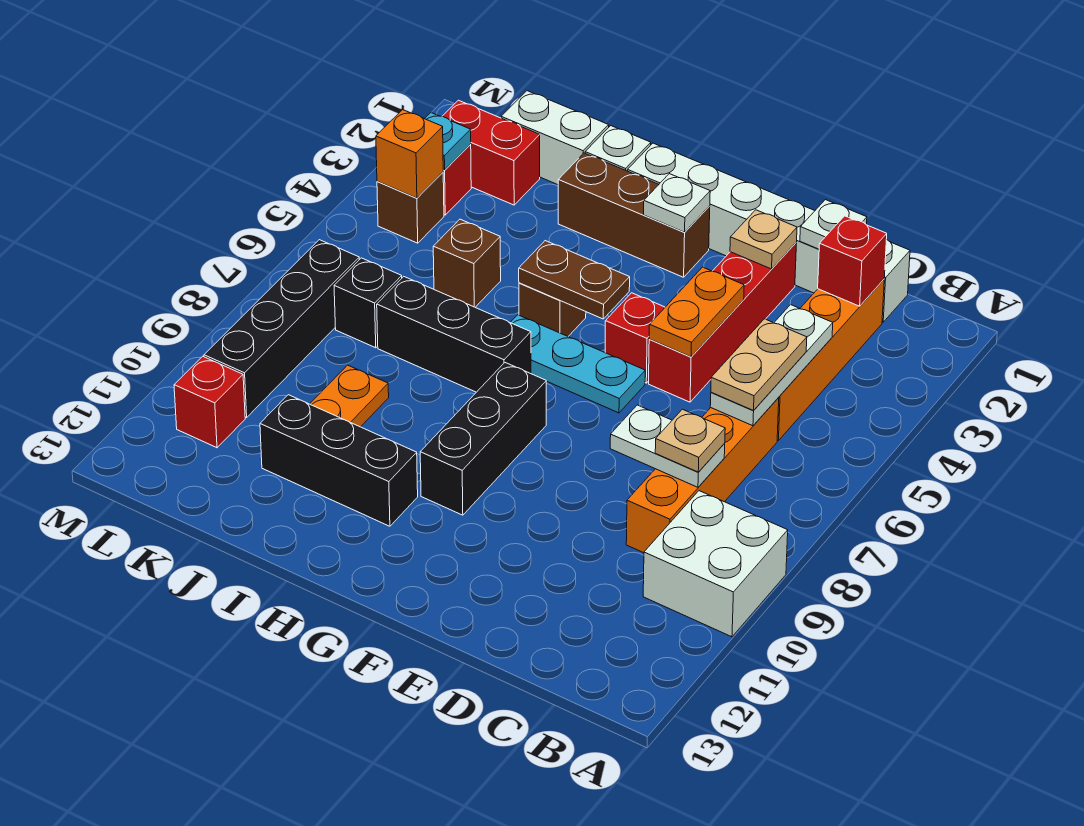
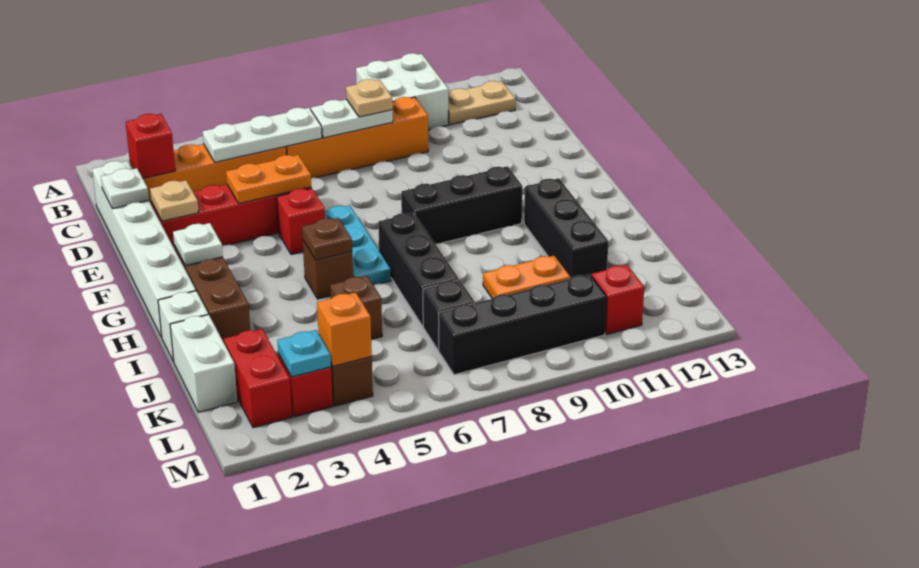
tan plate C5:C6 level 3 -> tan plate B11:B12 level 1
white plate C8:D8 level 2 -> white plate C7:C8 level 2
brown plate G5:H5 level 2 -> brown plate H5 level 2

